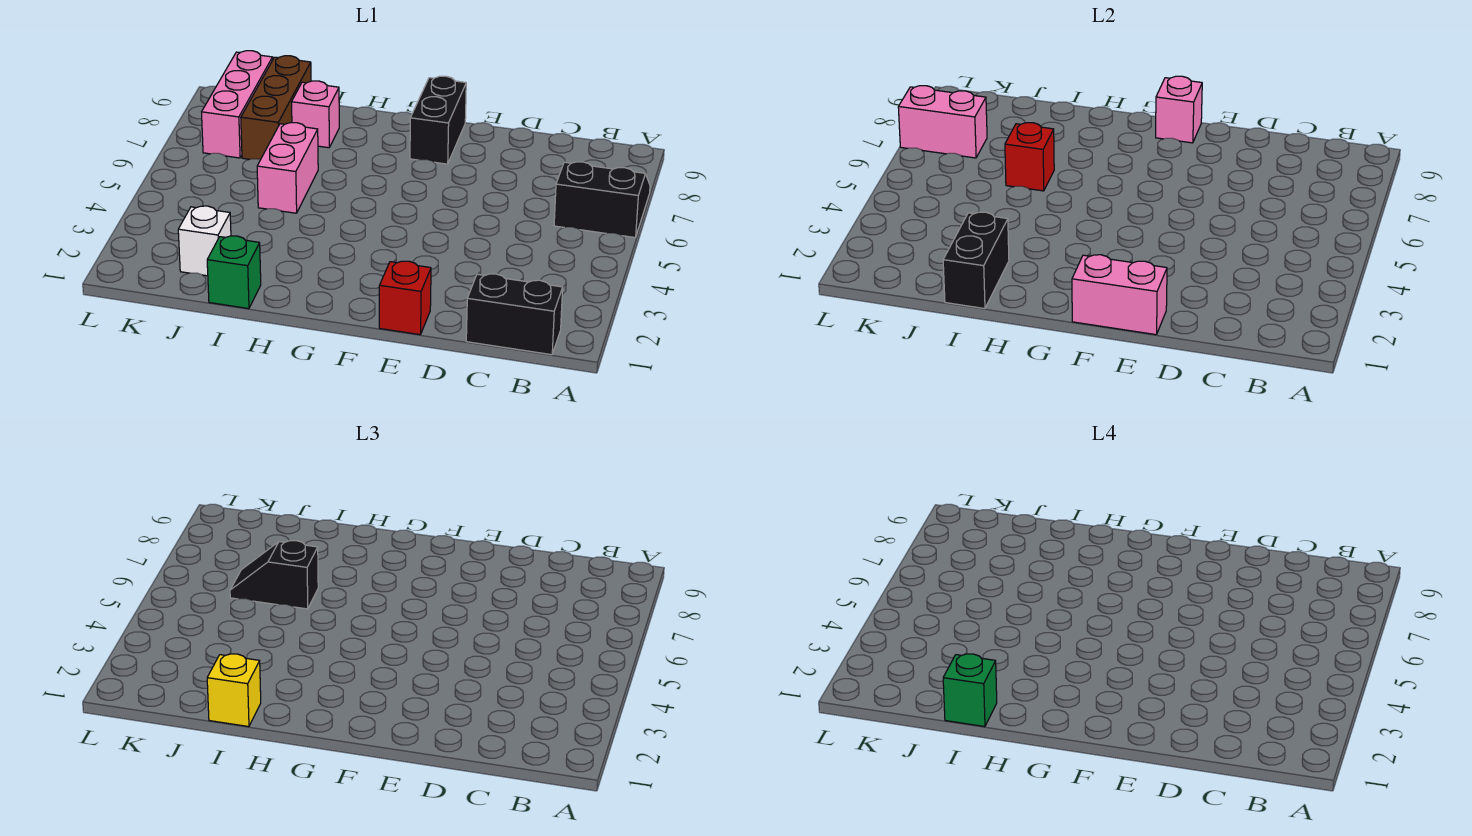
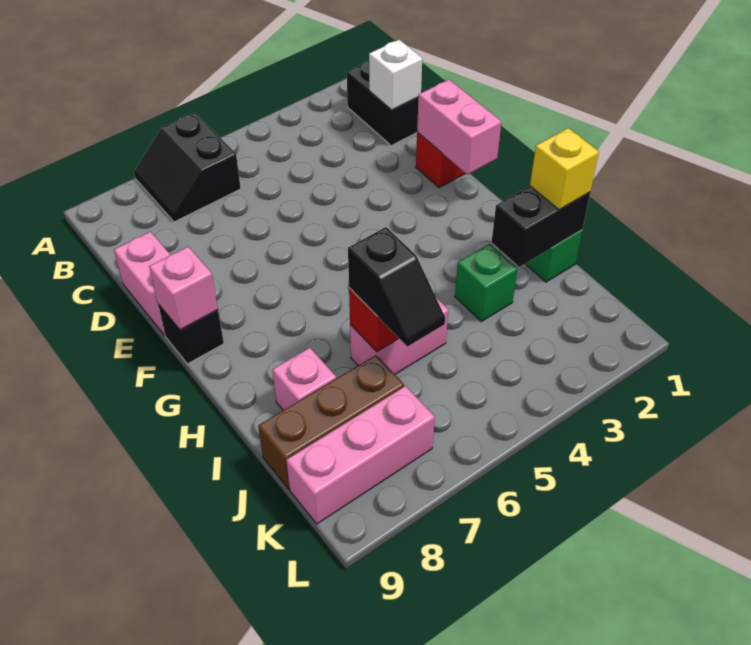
black brick F8:F9 level 1 -> black brick F9 level 1
green brick I1 level 4 -> green brick I3 level 1
white brick J2 level 1 -> white brick C1 level 2
pink brick K7:L7 level 2 -> pink brick D9:E9 level 1

